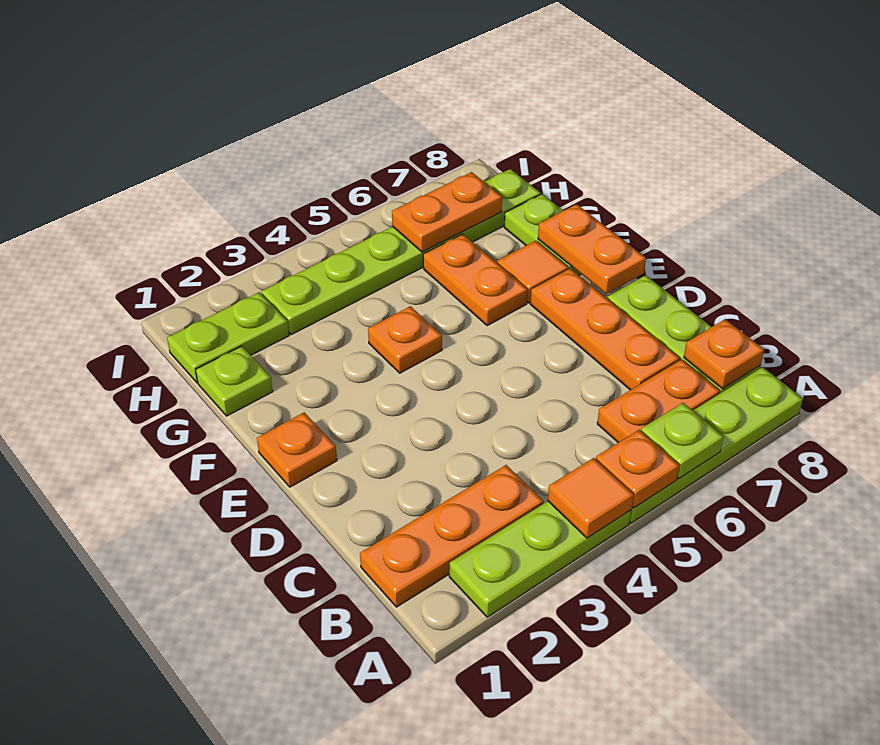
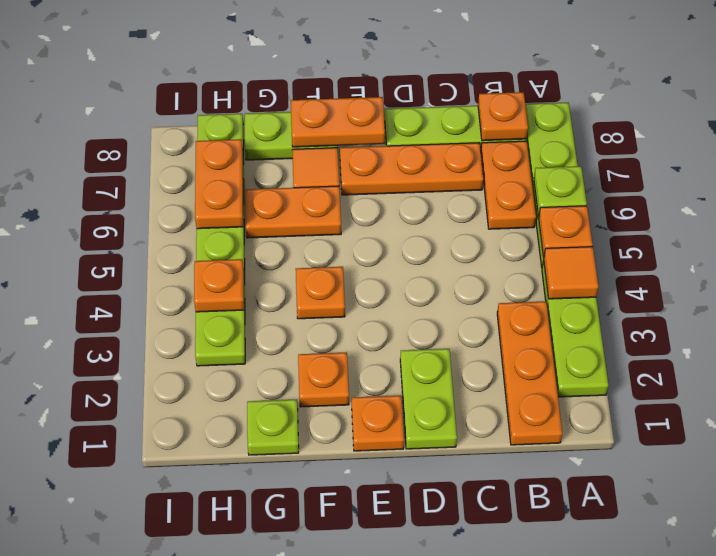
none -> orange plate F2 level 1
lime plate H1:H2 level 1 -> lime plate D1:D2 level 1
none -> orange plate H4 level 2

